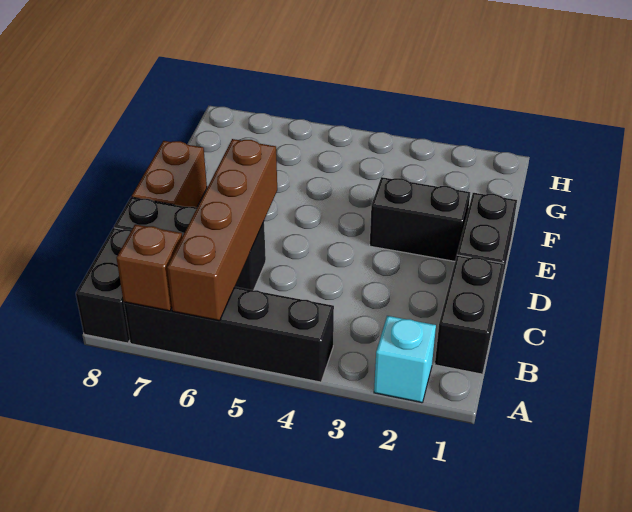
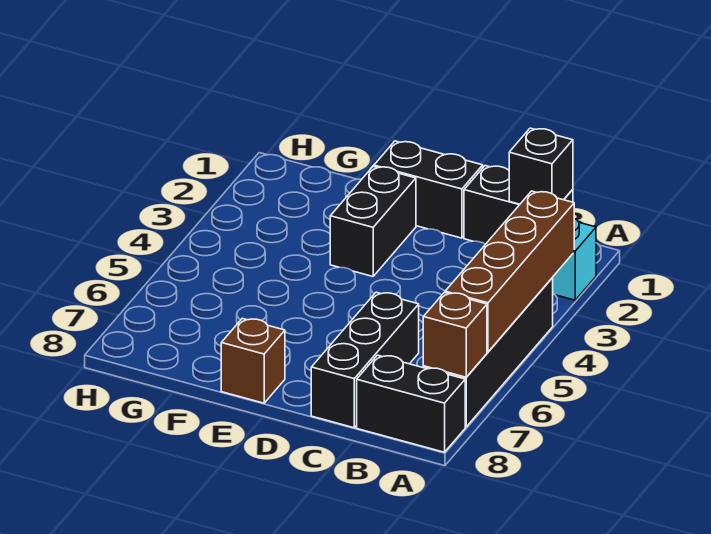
brown brick A6:D6 level 2 -> brown brick A3:A6 level 2
none -> black brick B1 level 2
brown brick D8:E8 level 1 -> brown brick E8 level 1

